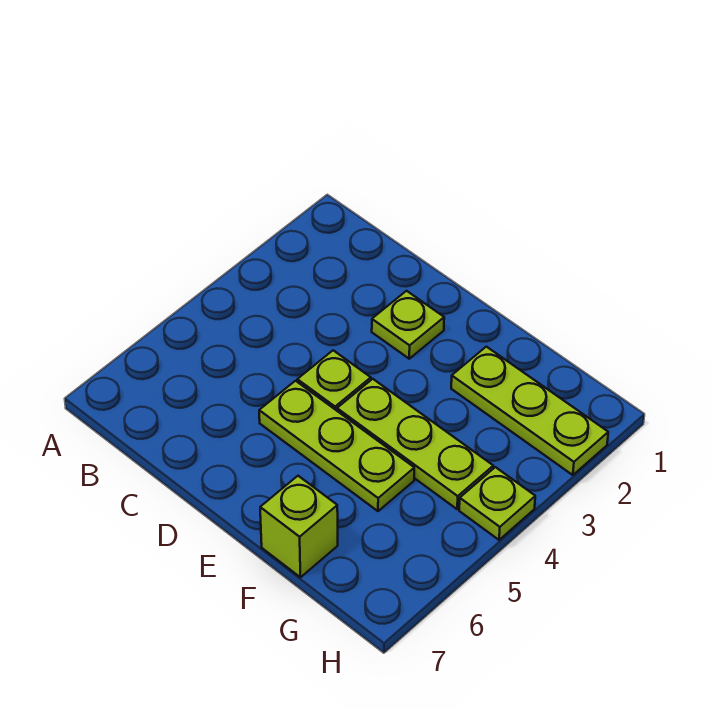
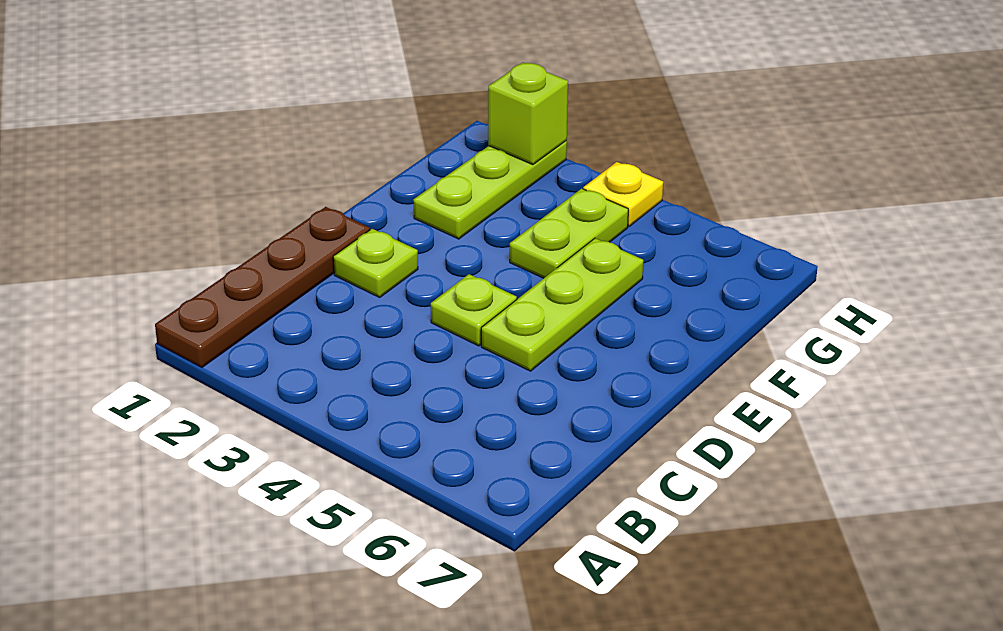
none -> brown plate A1:D1 level 1
lime plate E4:G4 level 1 -> lime plate F4:G4 level 1
lime brick F7 level 1 -> lime brick H2 level 2
lime plate H4 level 1 -> yellow plate H4 level 1

